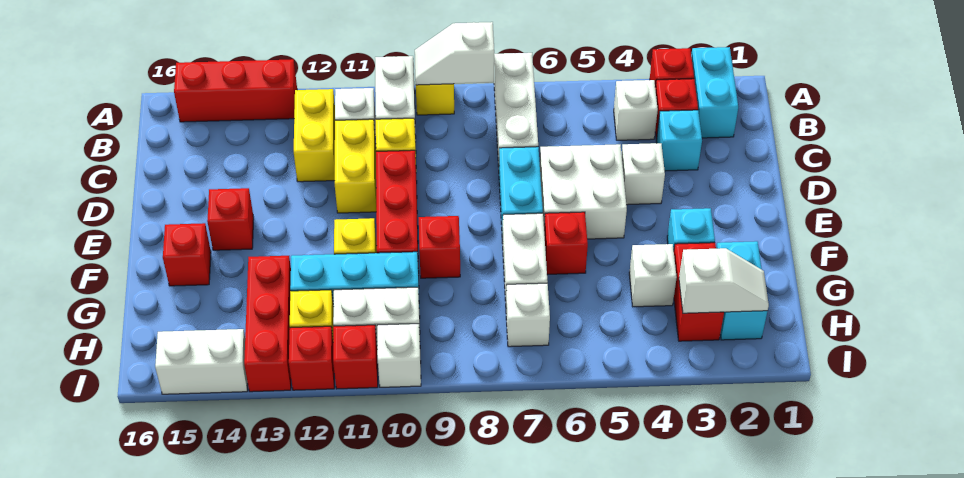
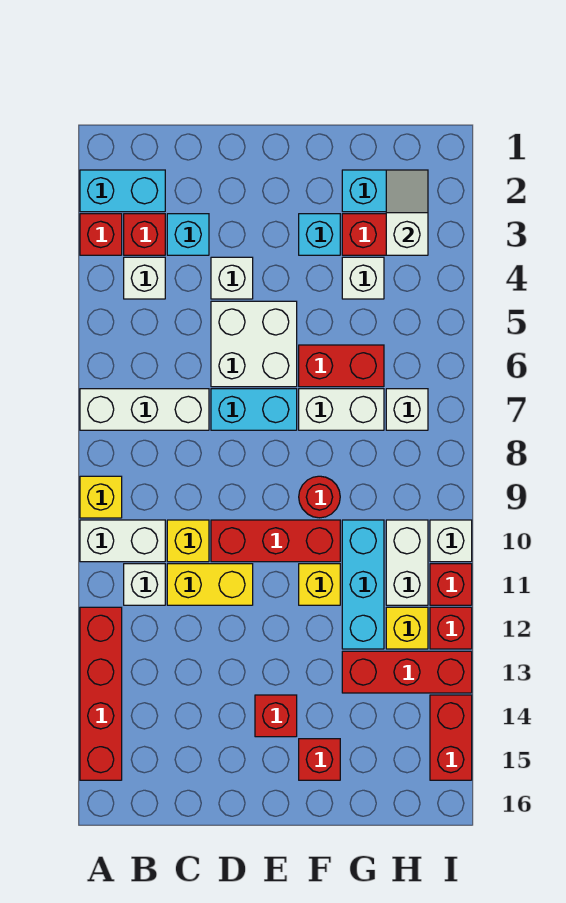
white slope A8:A9 level 2 top 8 -> none
red brick A13:A15 level 1 -> red brick A12:A15 level 1
yellow brick B12:C12 level 1 -> none
red brick F6 level 1 -> red brick F6:G6 level 1
red brick F9 level 1 -> red round brick F9 level 1
white brick I14:I15 level 1 -> red brick I14:I15 level 1

